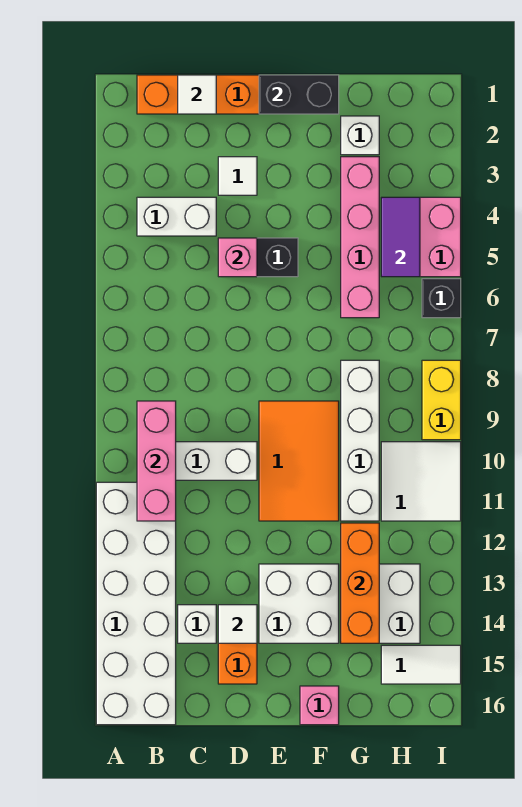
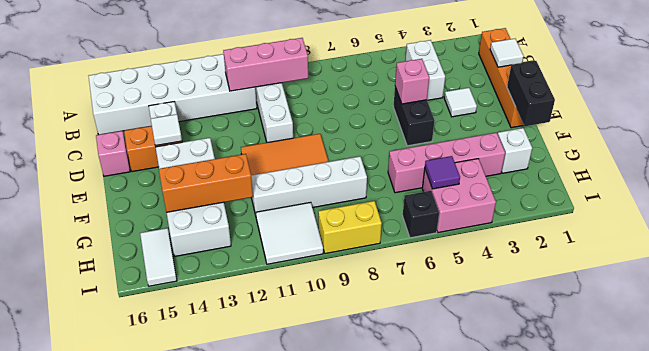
pink brick F16 level 1 -> pink brick D16 level 1
purple tile H4:H5 level 2 -> purple tile H5 level 2

